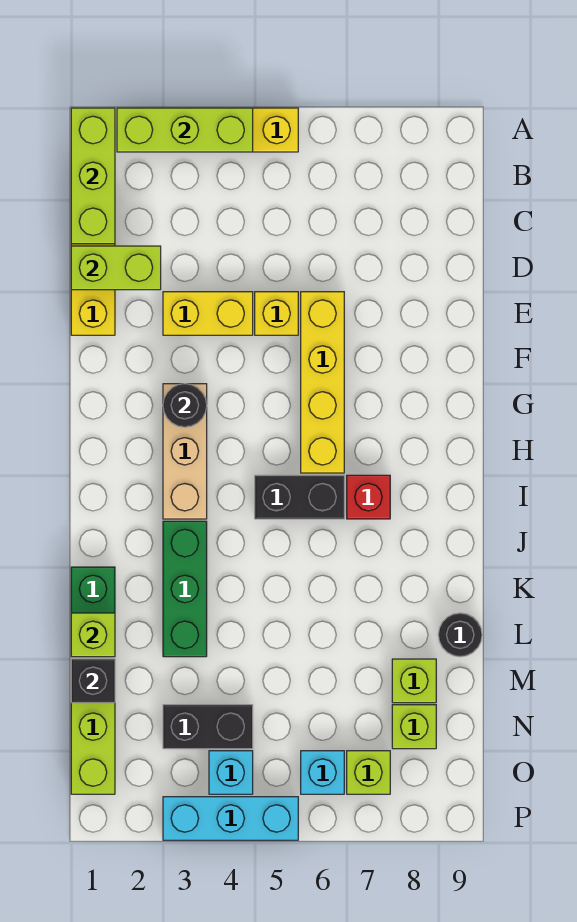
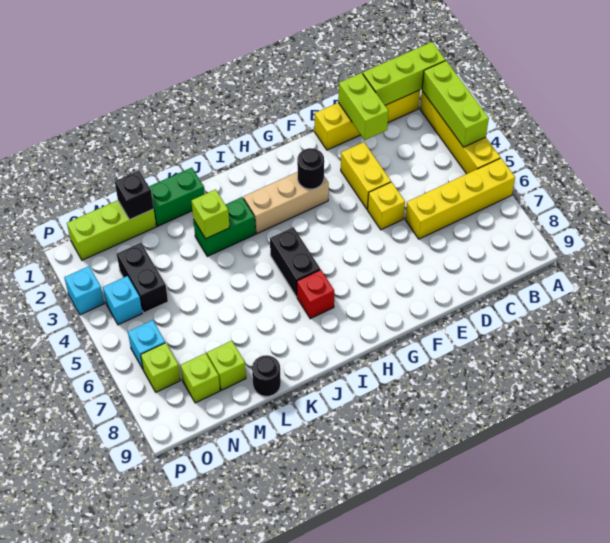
yellow brick E6:H6 level 1 -> yellow brick A6:D6 level 1
green brick J3:L3 level 1 -> green brick J3:K3 level 1
lime brick L1 level 2 -> lime brick K3 level 2
cyan brick P3:P5 level 1 -> cyan brick P3 level 1

